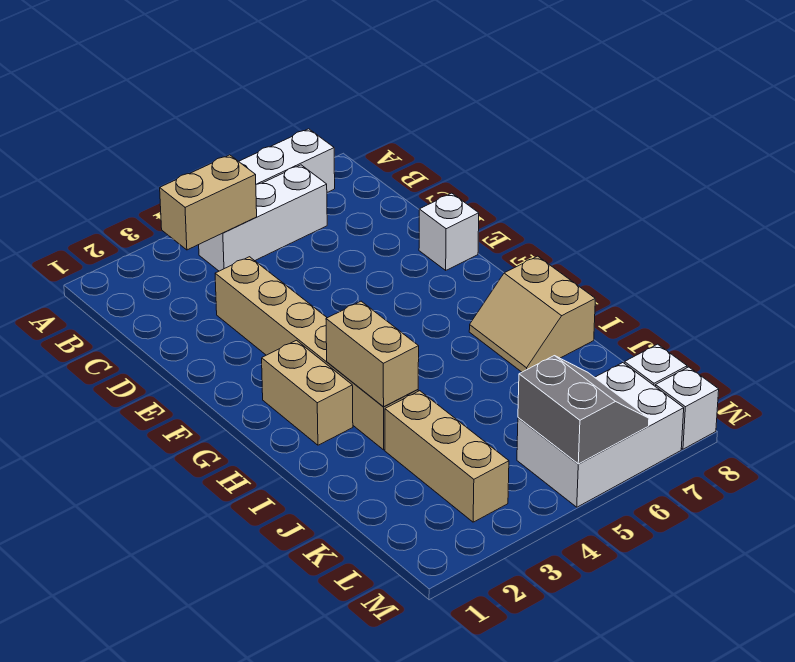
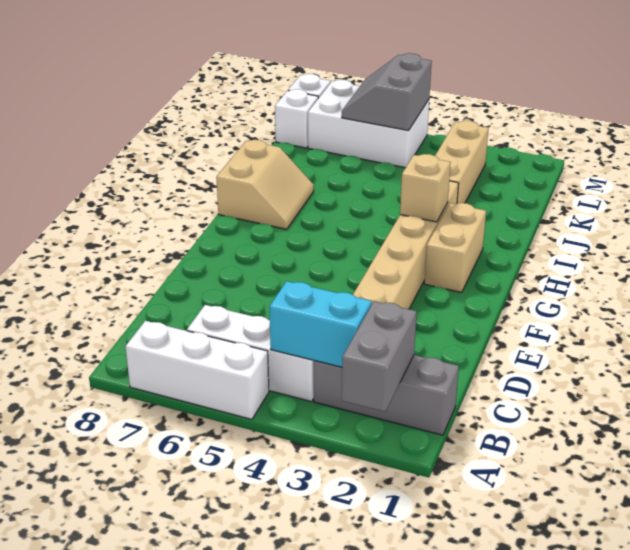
none -> grey brick A2:B2 level 2
none -> grey brick B1:B3 level 1
tan brick B3:B4 level 2 -> cyan brick B3:B4 level 2
white brick E8 level 1 -> none
tan brick H3:I3 level 2 -> tan brick H3 level 2

